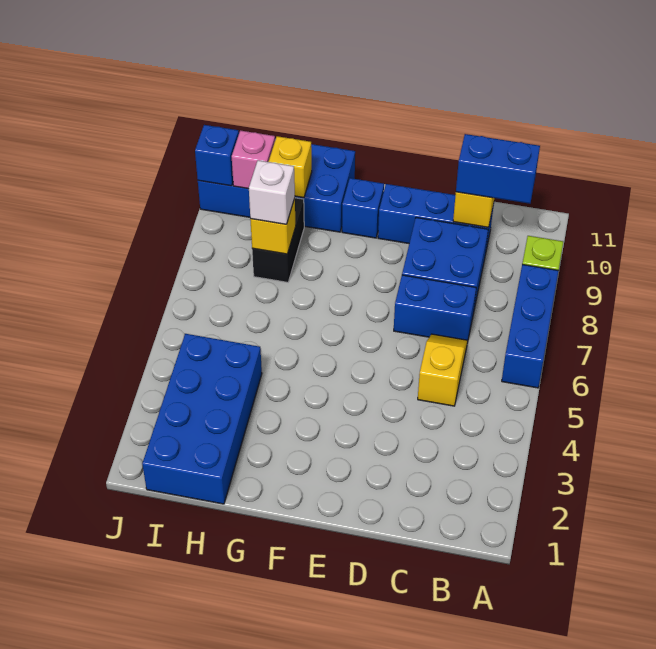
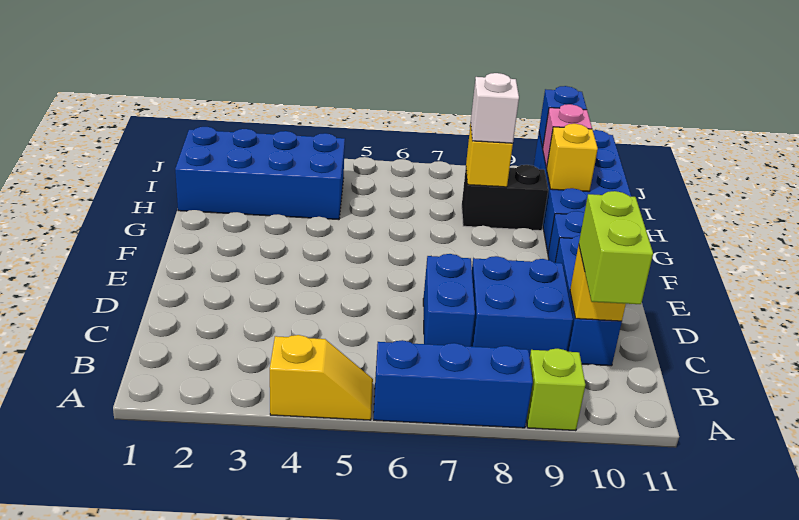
blue brick B10:C10 level 3 -> lime brick B10:C10 level 3
yellow slope C5:C6 level 1 top 5 -> yellow slope A4:A5 level 1 top 4

